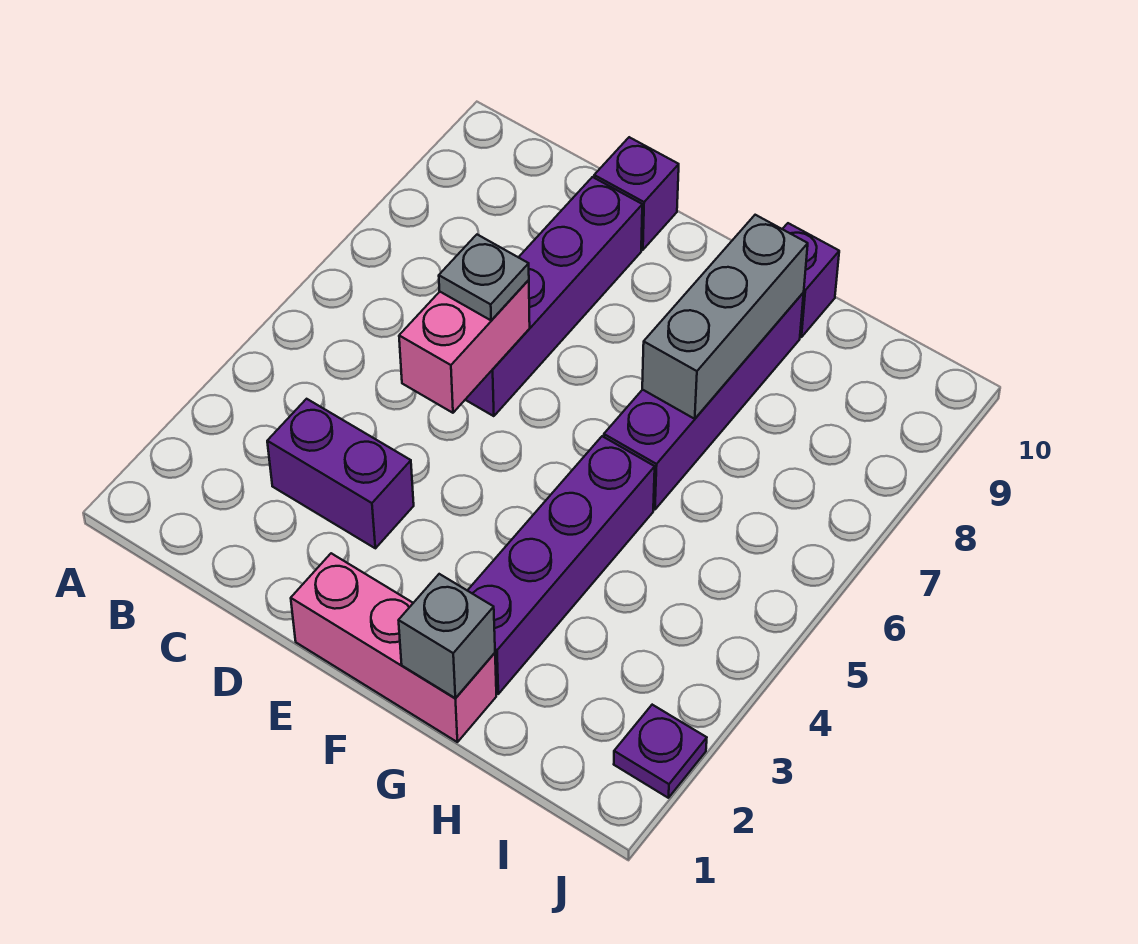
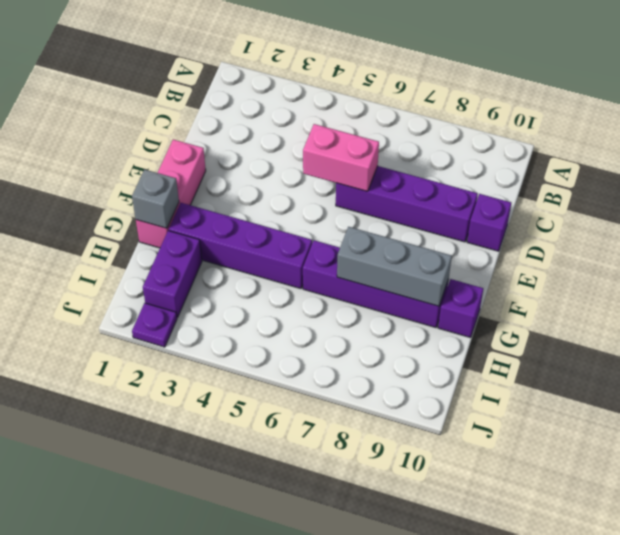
purple brick C3:D3 level 1 -> purple brick H2:I2 level 1
grey plate D6 level 3 -> none

